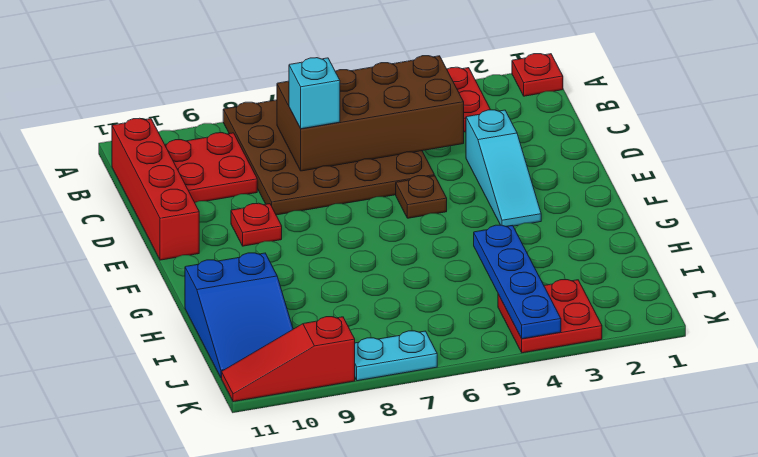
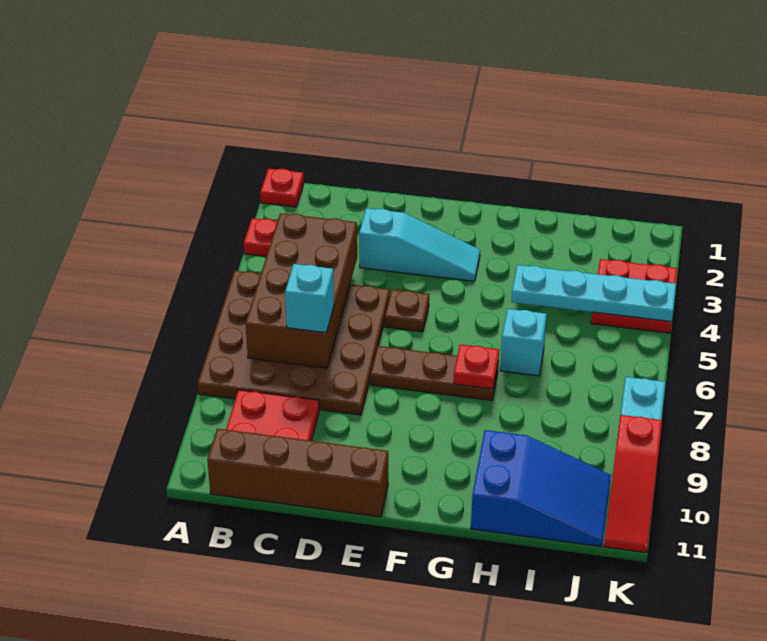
red brick B11:E11 level 1 -> brown brick B11:E11 level 1
none -> brown plate E7:G7 level 1
red plate E9 level 1 -> red plate G7 level 2
blue plate H4:K4 level 2 -> cyan plate H4:K4 level 2
none -> cyan brick H6 level 1

